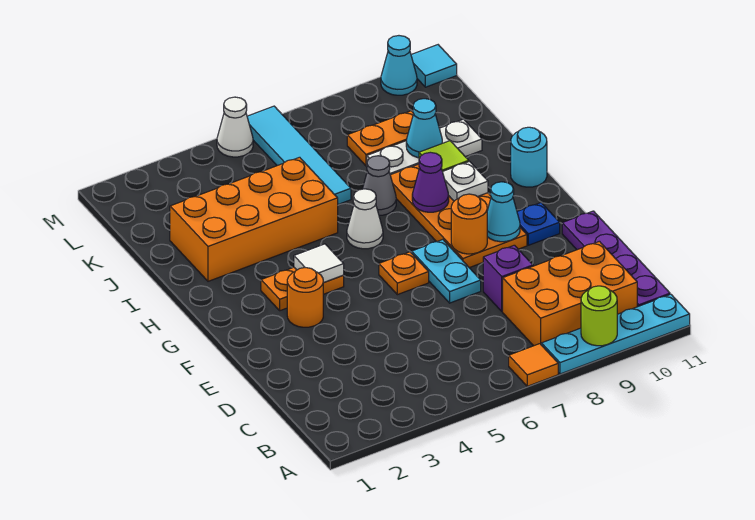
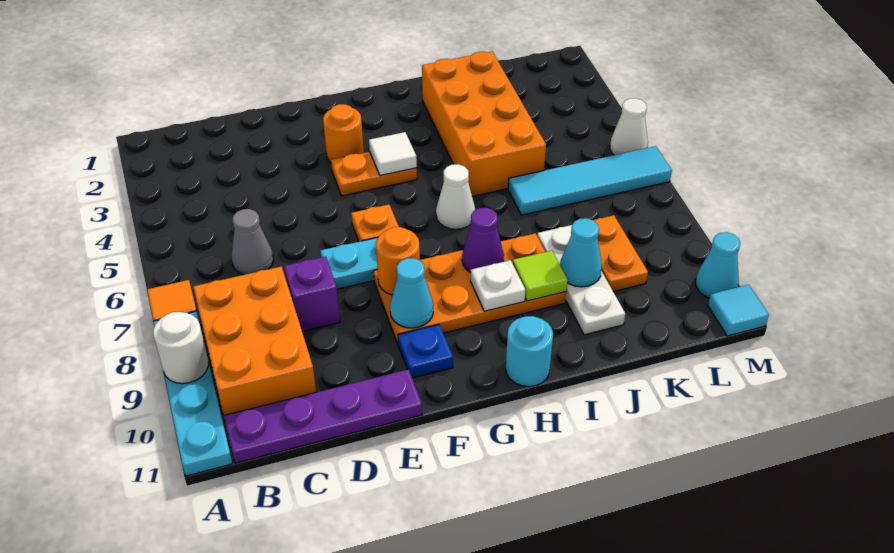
lime round brick A9 level 2 -> white round brick A9 level 2
orange plate G3:G4 level 1 -> orange plate F4:G4 level 1
grey cone I7 level 1 -> grey cone C6 level 1

